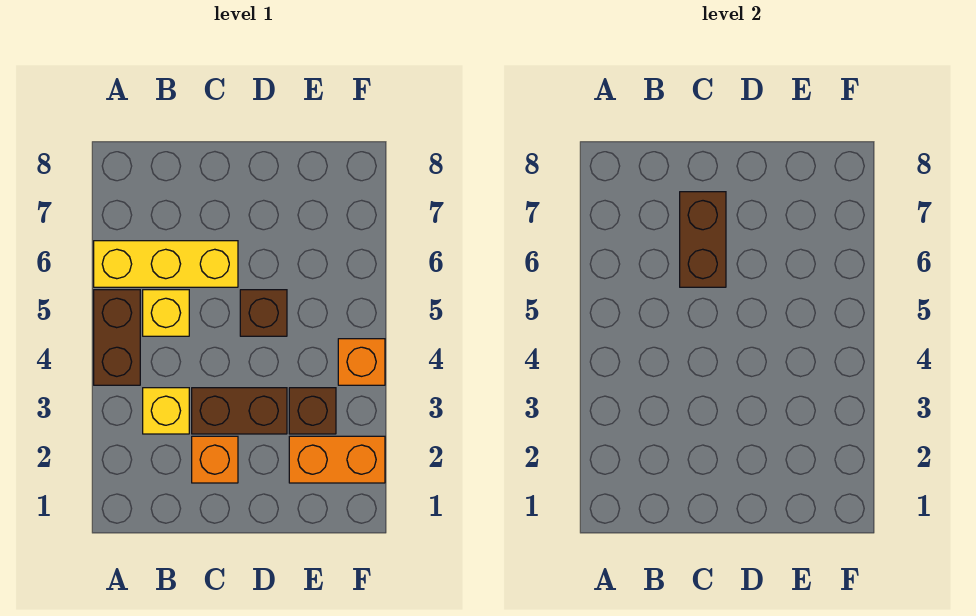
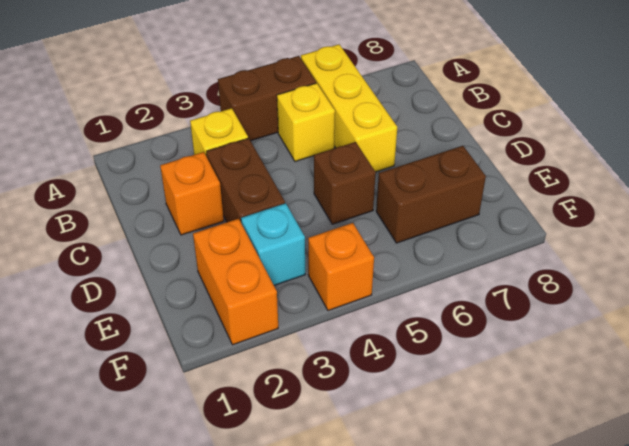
brown brick C6:C7 level 2 -> brown brick E6:E7 level 1
brown brick E3 level 1 -> cyan brick E3 level 1

